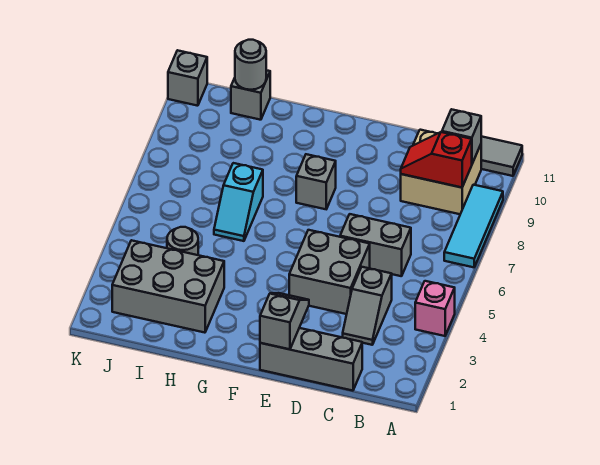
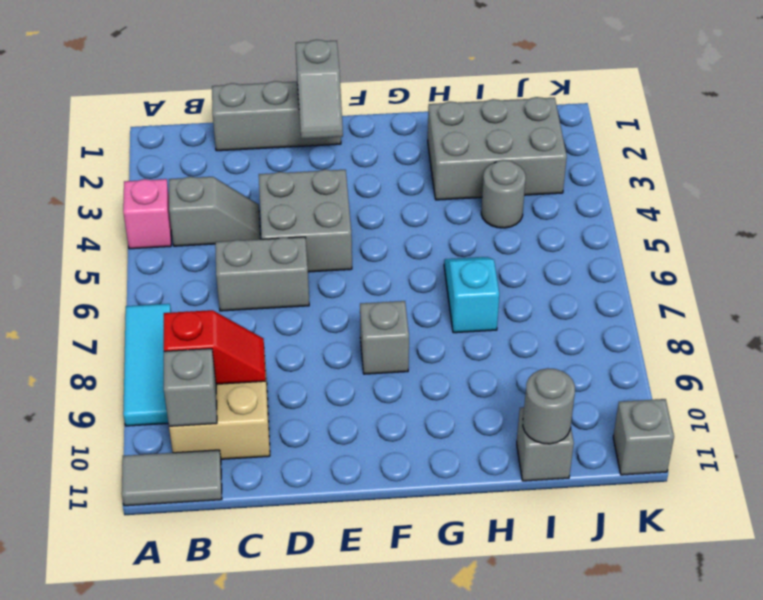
grey slope C3:C4 level 1 top 4 -> grey slope B4:C4 level 1 top B

